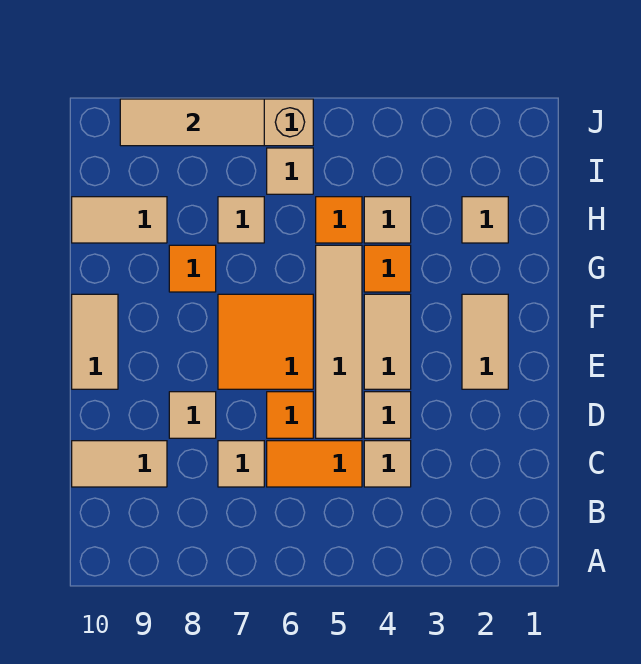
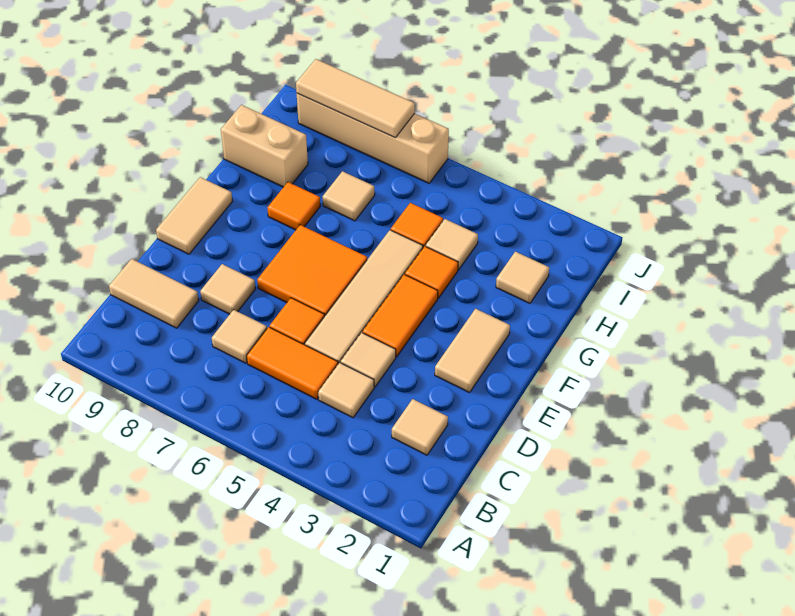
tan tile E4:F4 level 1 -> orange tile E4:F4 level 1
tan tile H9:H10 level 1 -> tan brick H9:H10 level 1
tan tile I6 level 1 -> tan tile C2 level 1

